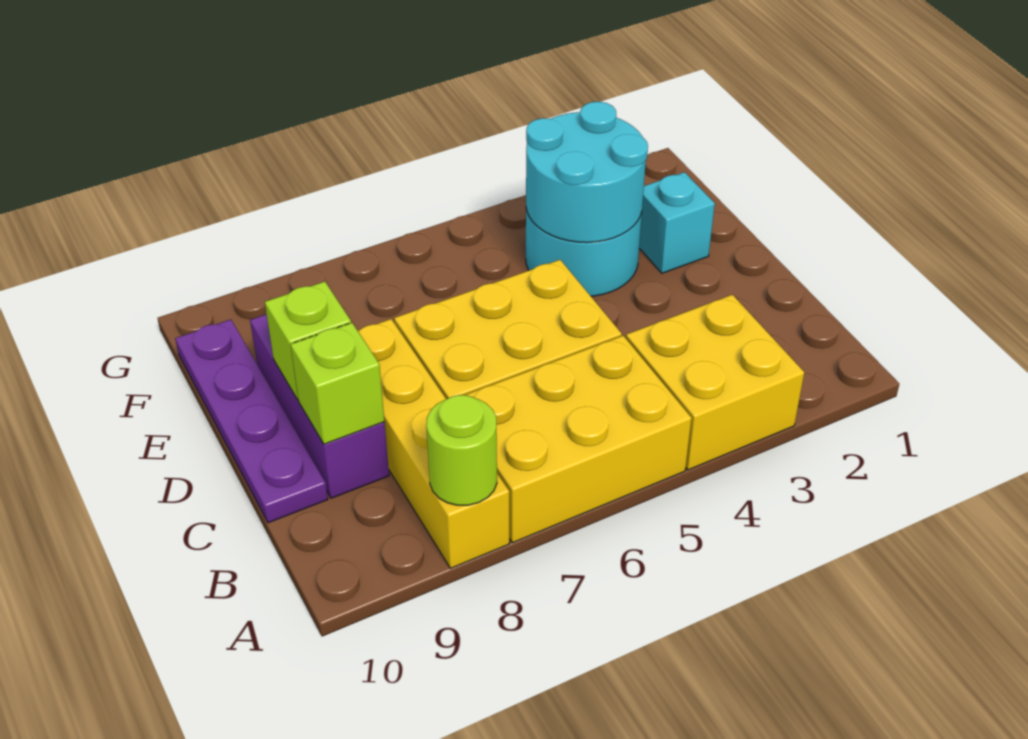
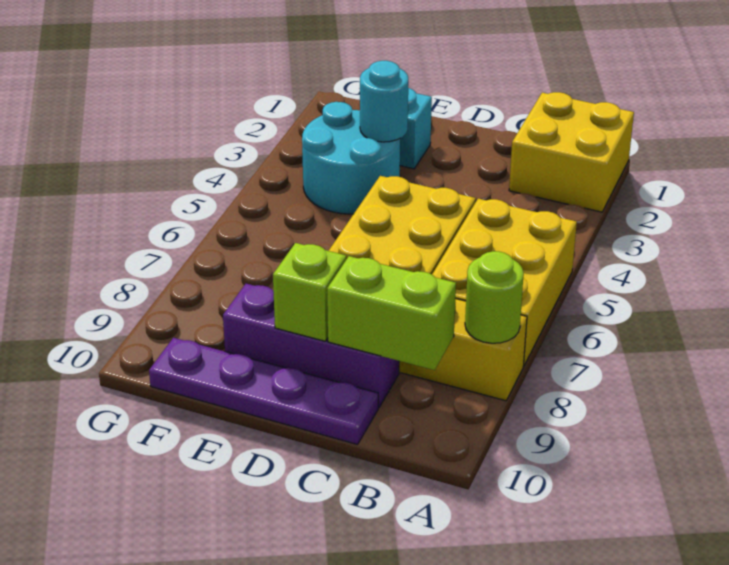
yellow brick A3:B4 level 1 -> yellow brick A1:B2 level 1
lime brick C9 level 2 -> lime brick B9:C9 level 2
cyan round brick E3:F4 level 2 -> cyan round brick E3 level 2

